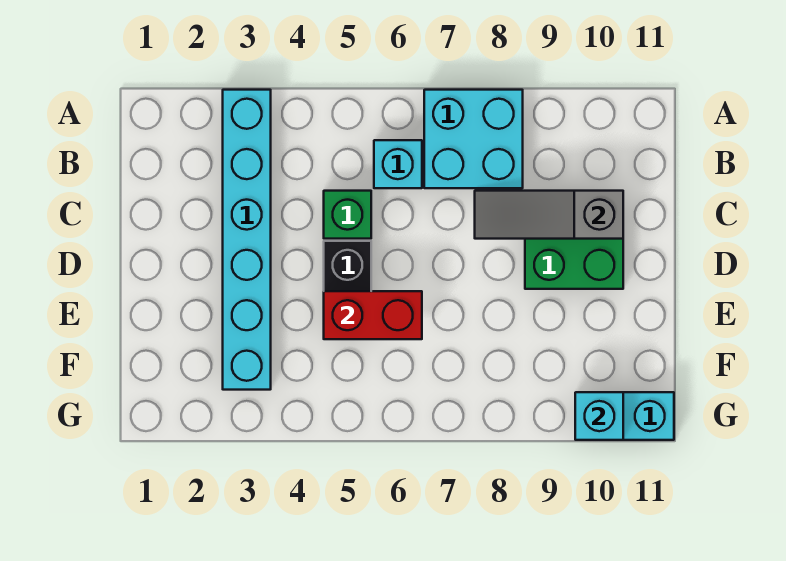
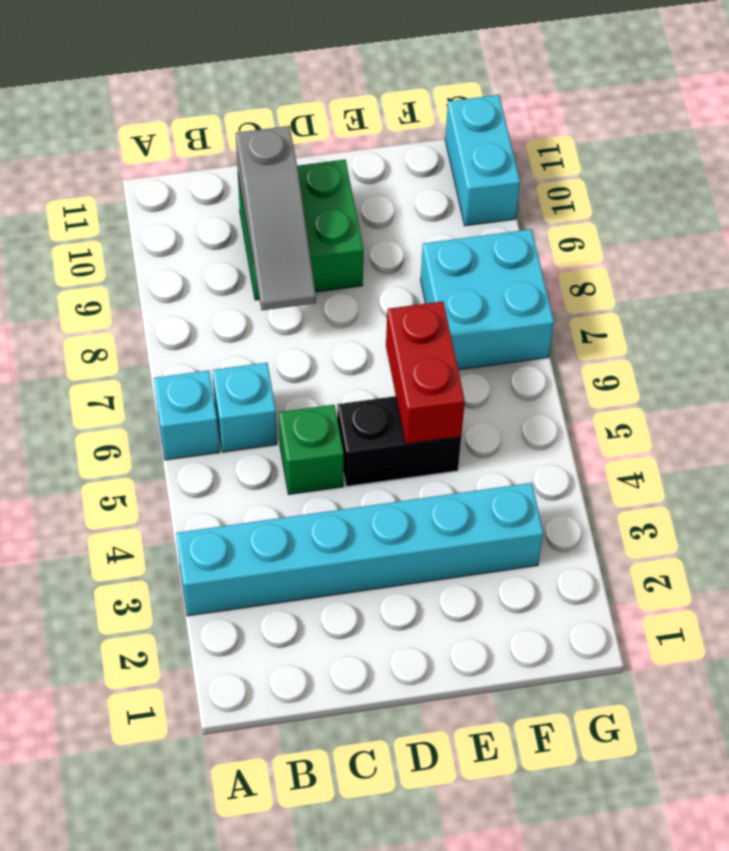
cyan brick A7:B8 level 1 -> cyan brick F7:G8 level 1
cyan brick G10 level 2 -> cyan brick A6 level 1

